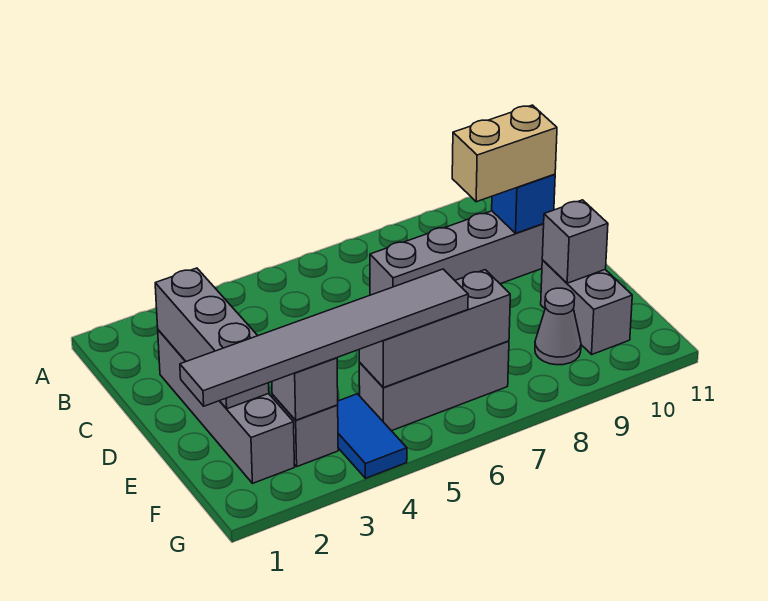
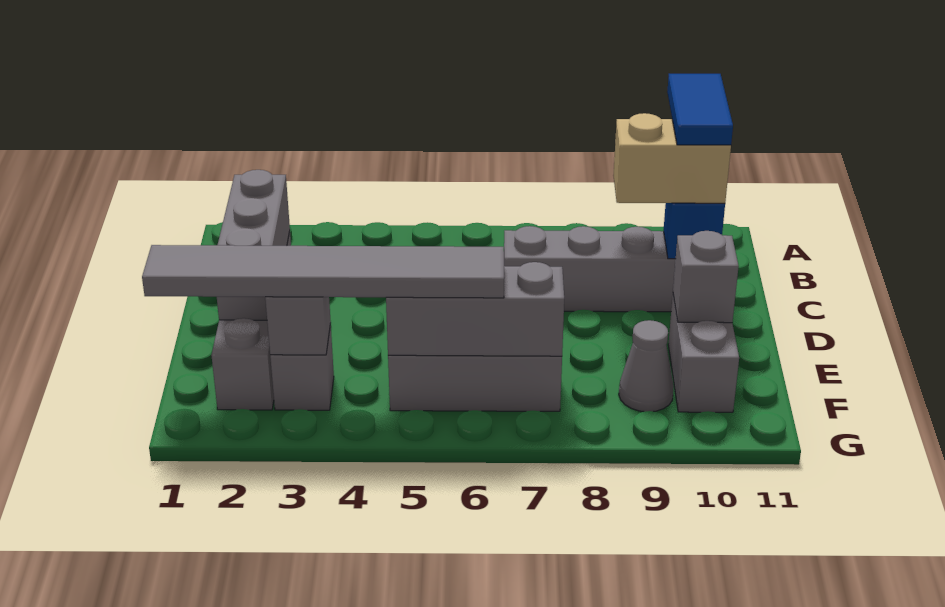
blue tile F4:G4 level 1 -> blue tile B10:C10 level 4

